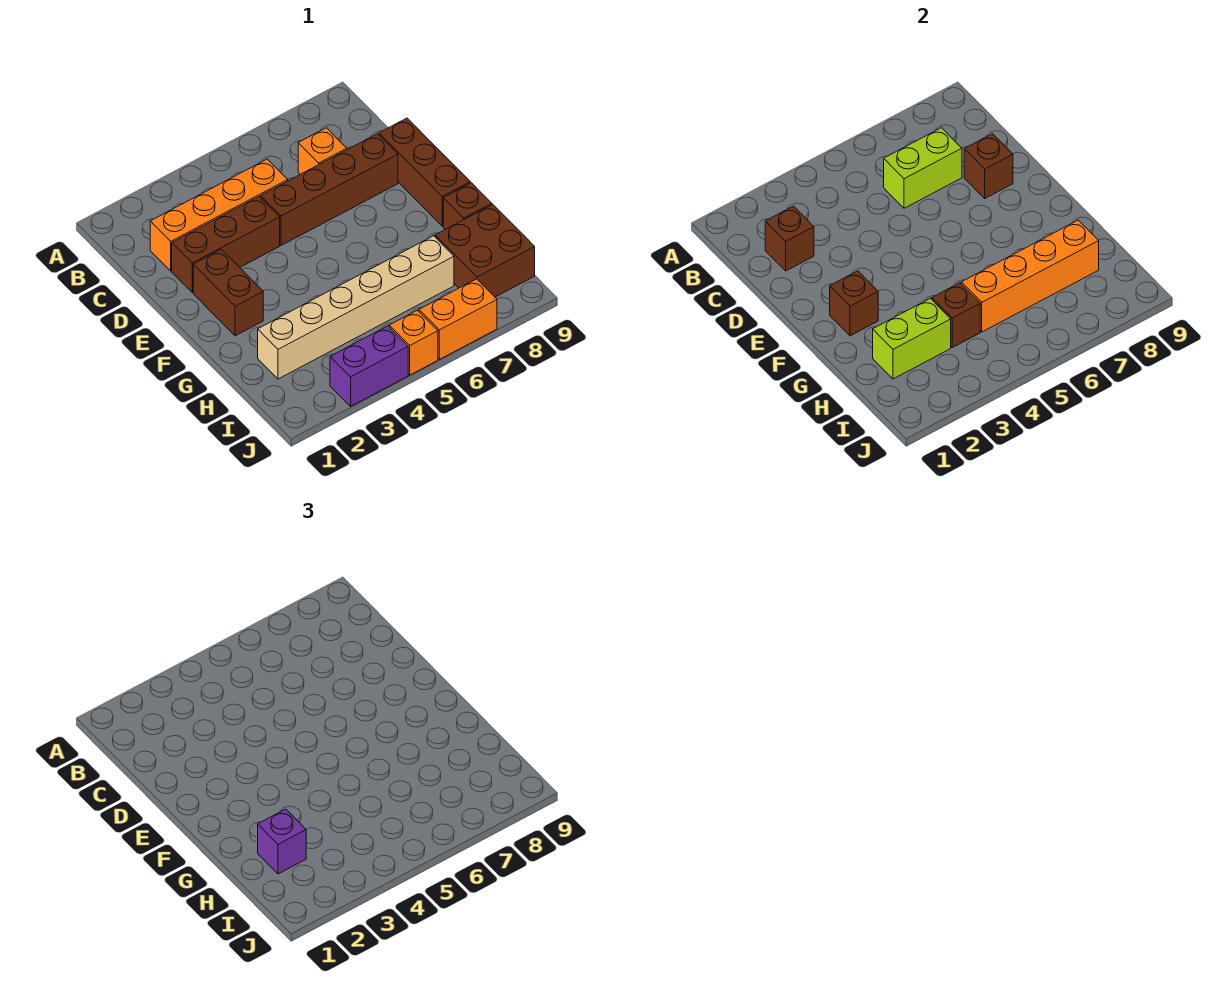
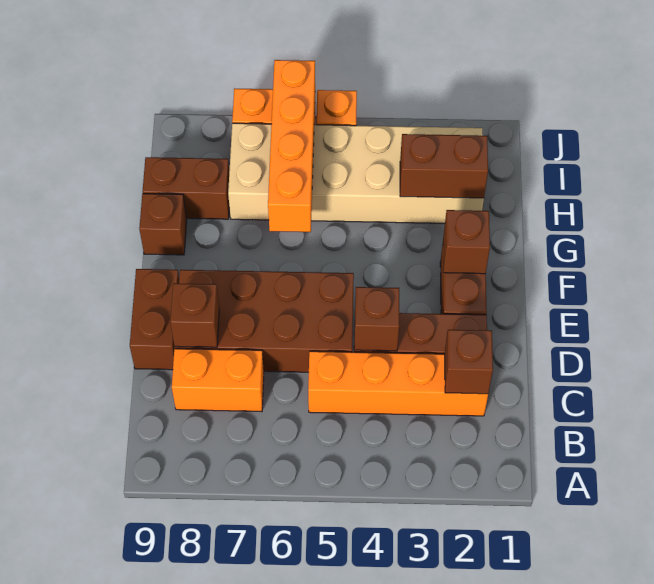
lime brick C6:C7 level 2 -> none
orange brick C7 level 1 -> orange brick C7:C8 level 1
brown brick D5:D8 level 1 -> brown brick D5:E8 level 1
brown brick D9:F9 level 1 -> brown brick D9:E9 level 1
tan brick H2:H7 level 1 -> tan brick H2:I7 level 1
lime brick H2:H3 level 2 -> brown brick H2:H3 level 2
purple brick H2 level 3 -> none
brown brick H4 level 2 -> brown brick D4 level 2
orange brick H5:H8 level 2 -> orange brick G6:J6 level 2
brown brick H8:I9 level 1 -> brown brick H8:H9 level 1
purple brick J3:J4 level 1 -> none

